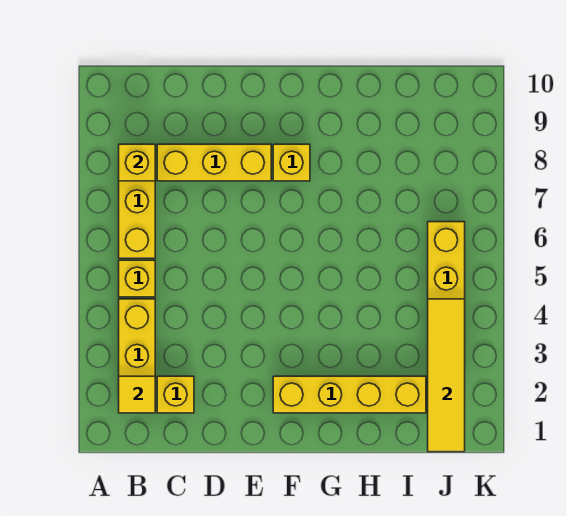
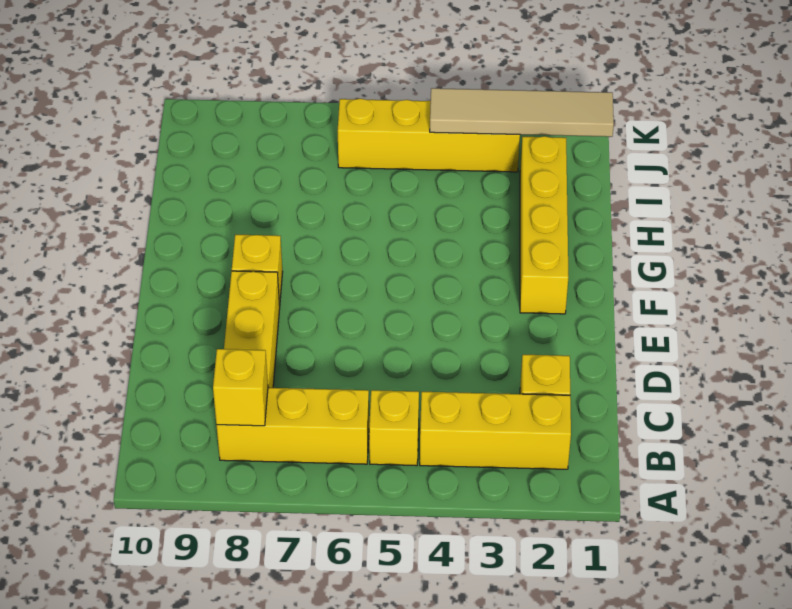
yellow tile B2 level 2 -> none
yellow tile J1:J4 level 2 -> tan tile J1:J4 level 2

